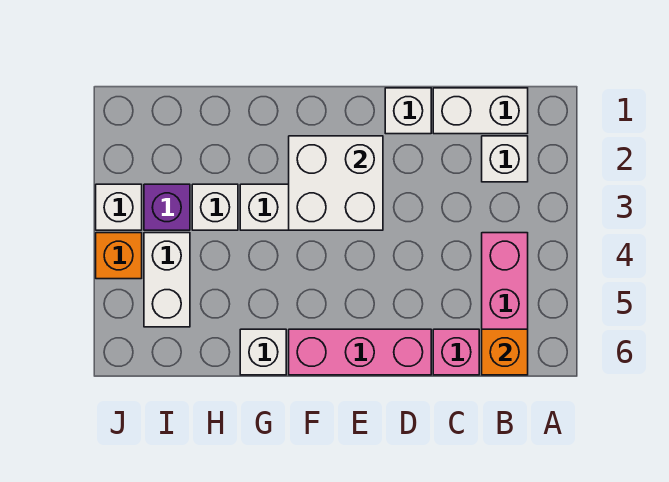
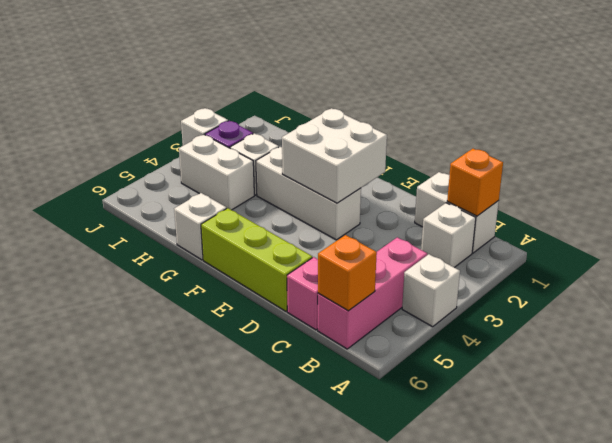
white brick D1 level 1 -> white brick A4 level 1
pink brick D6:F6 level 1 -> lime brick D6:F6 level 1
white brick I4:I5 level 1 -> white brick H4:I4 level 1
orange brick J4 level 1 -> orange brick B1 level 2

